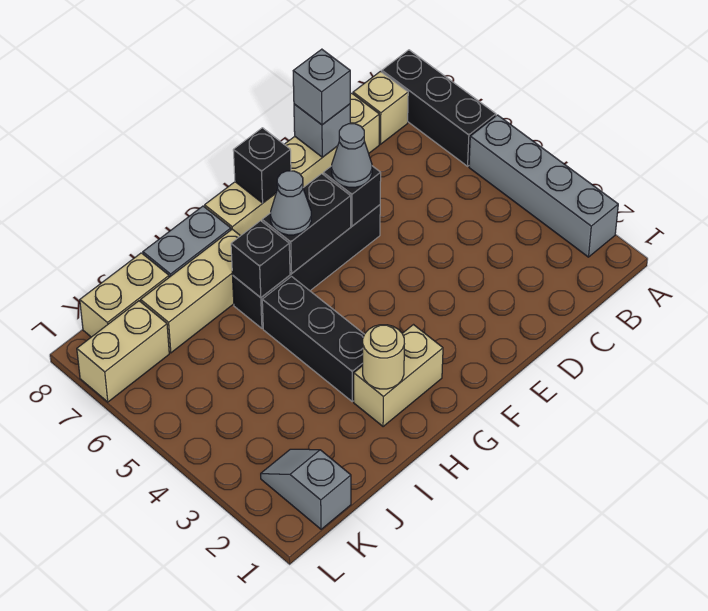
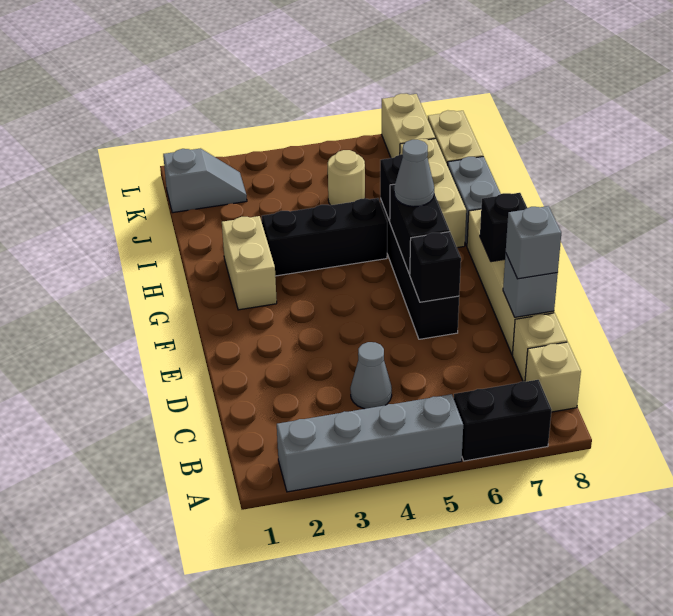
black brick A6:A8 level 1 -> black brick A6:A7 level 1
grey cone E6 level 3 -> grey cone C4 level 1
tan round brick H2 level 2 -> tan round brick J5 level 1

